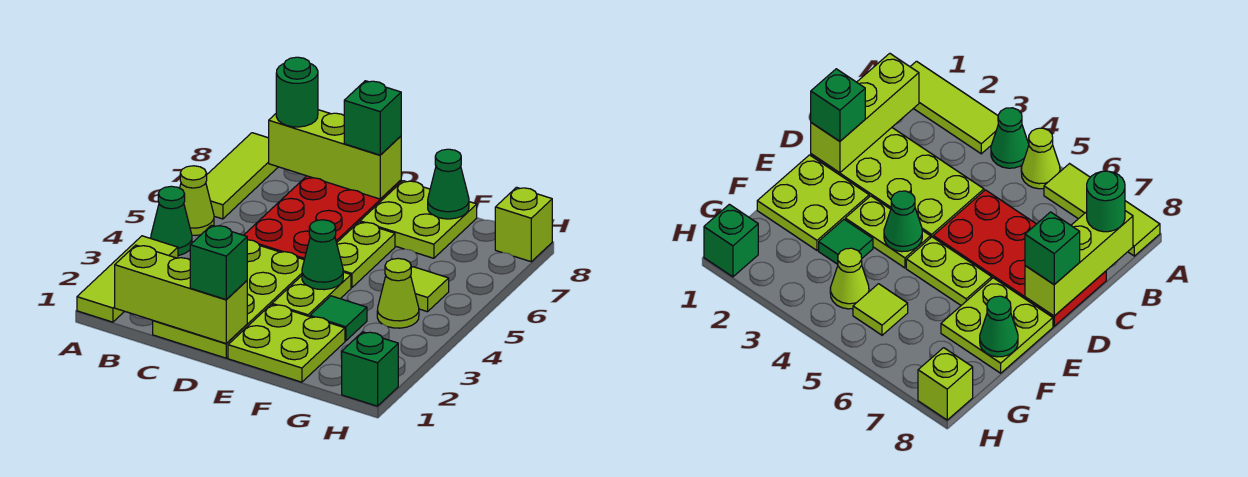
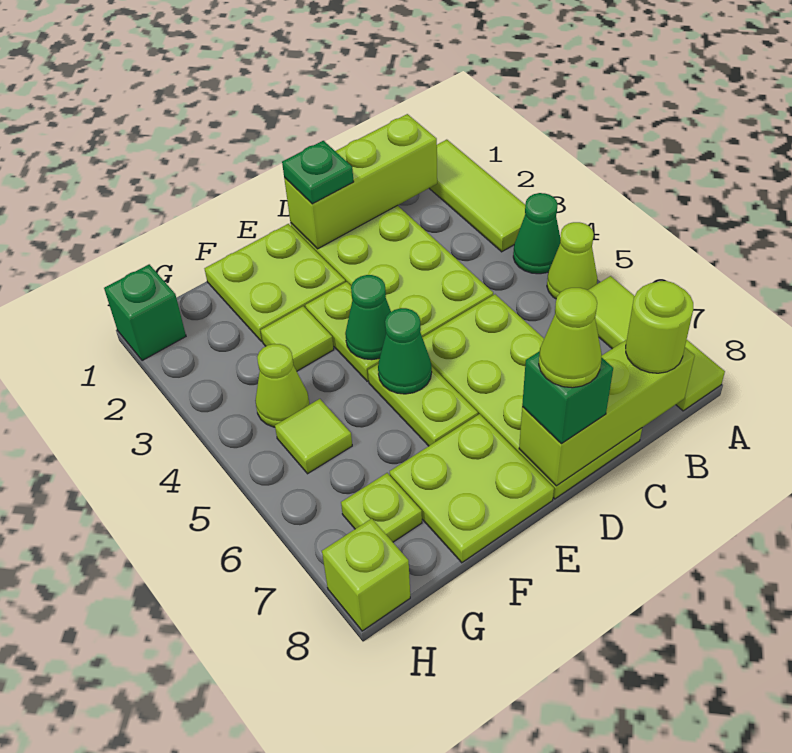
green round brick B8 level 3 -> lime round brick B8 level 3
red plate C5:D8 level 1 -> lime plate C5:D8 level 1
green brick D1 level 3 -> green plate D1 level 3
none -> lime cone D8 level 4
green tile F3 level 1 -> lime tile F3 level 1
green cone F8 level 2 -> green cone E5 level 2
none -> lime plate G7 level 1

